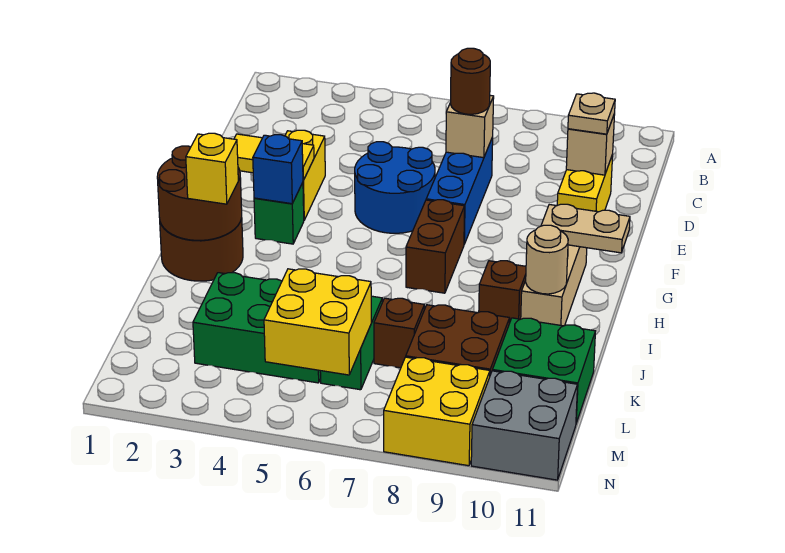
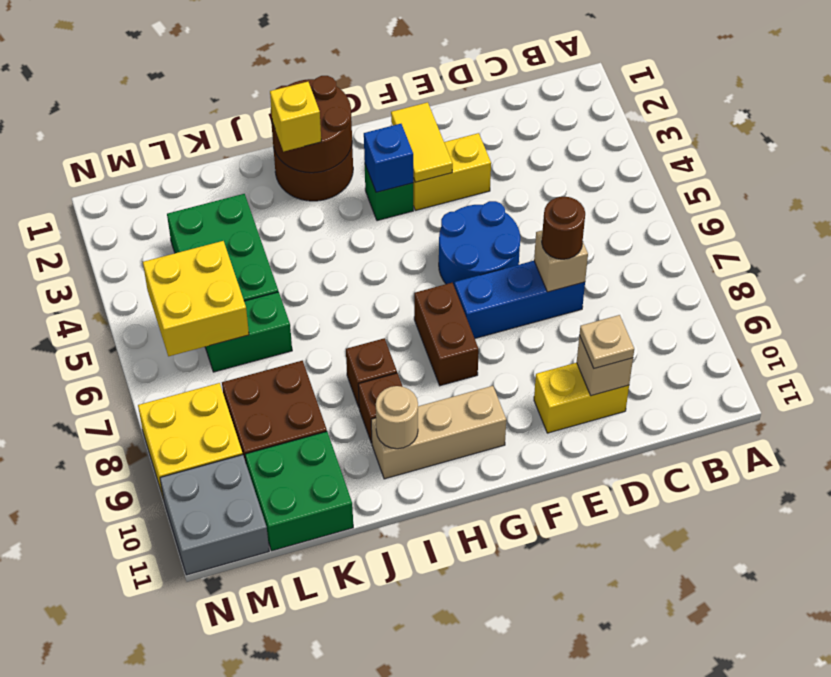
brown brick G7:H7 level 1 -> brown brick G7:G8 level 1
tan plate G10:G11 level 2 -> none
brown brick K7 level 1 -> brown brick I8 level 1

